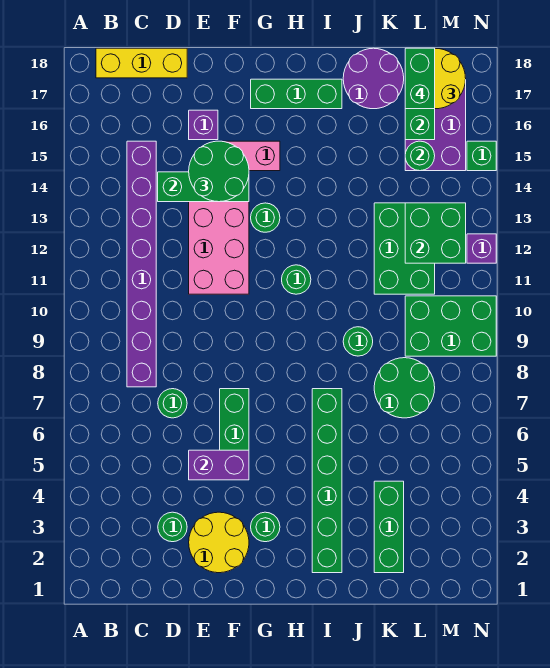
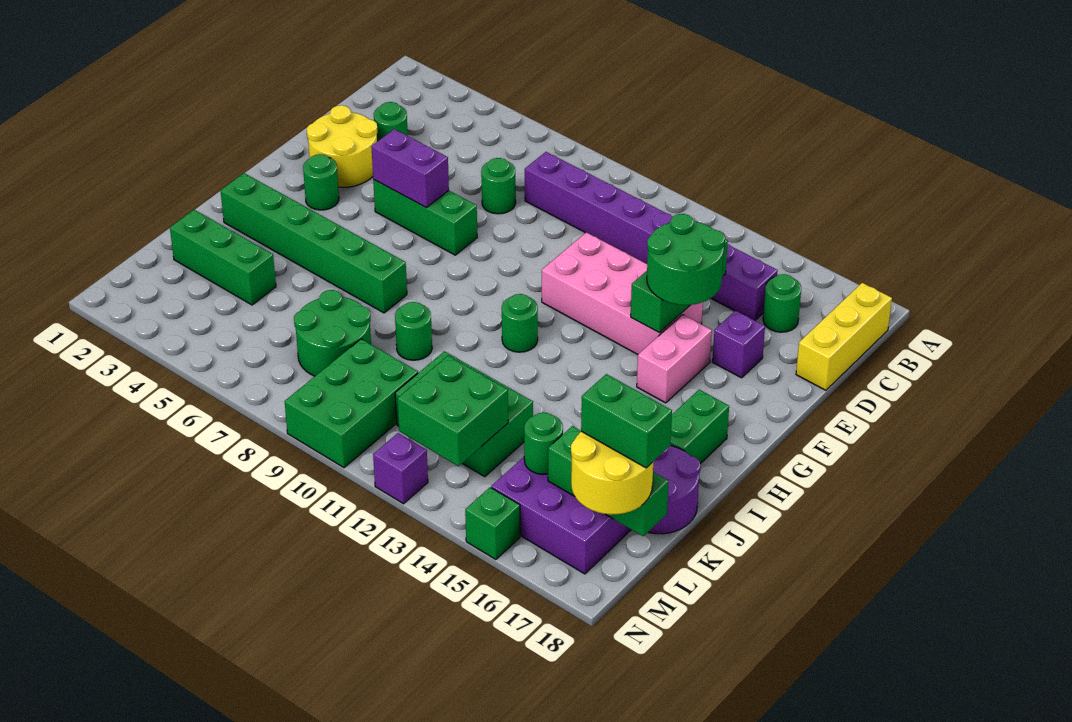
purple brick E5:F5 level 2 -> purple brick F5:F6 level 2
green round brick G13 level 1 -> green round brick C16 level 1
green brick G17:I17 level 1 -> green brick H17:I17 level 1

